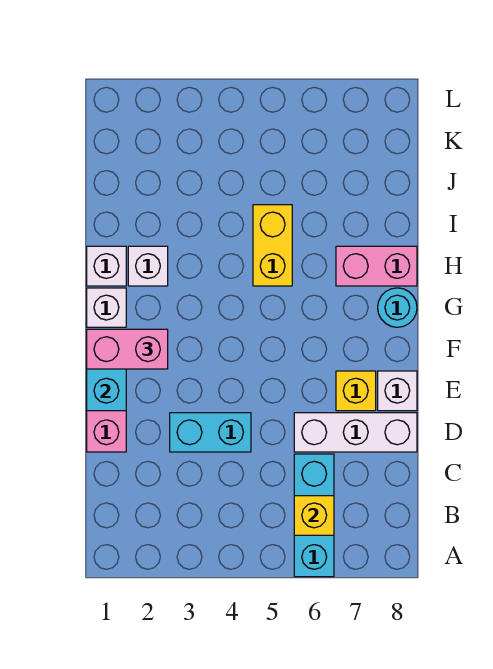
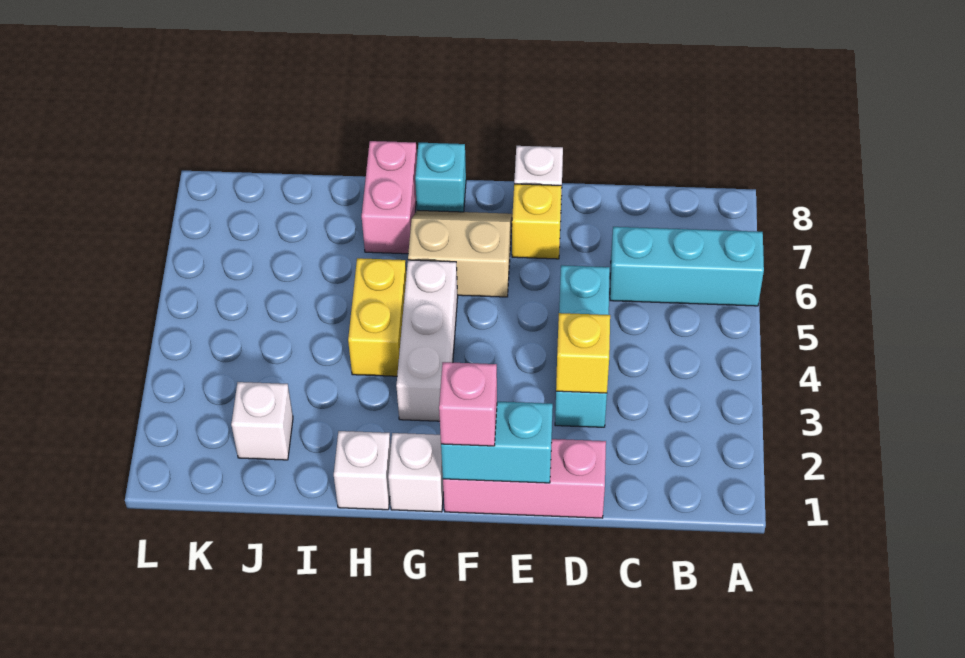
yellow brick B6 level 2 -> yellow brick D3 level 2
cyan brick D3:D4 level 1 -> cyan brick D3:D5 level 1
white brick D6:D8 level 1 -> white brick G3:G5 level 1
pink brick F1:F2 level 3 -> pink brick F1 level 3
none -> tan slope F6:G7 level 1 top 6
cyan round brick G8 level 1 -> cyan brick G8 level 1
white brick H2 level 1 -> white brick J2 level 1
yellow brick H5:I5 level 1 -> yellow brick H4:H5 level 1

